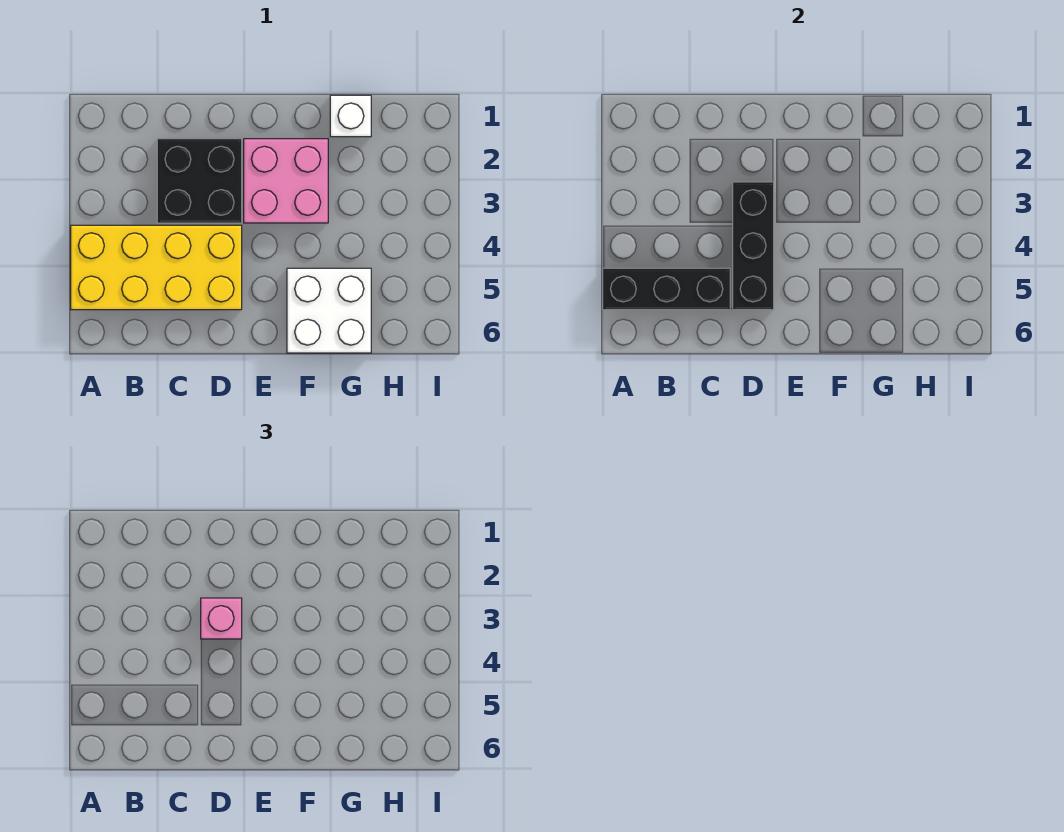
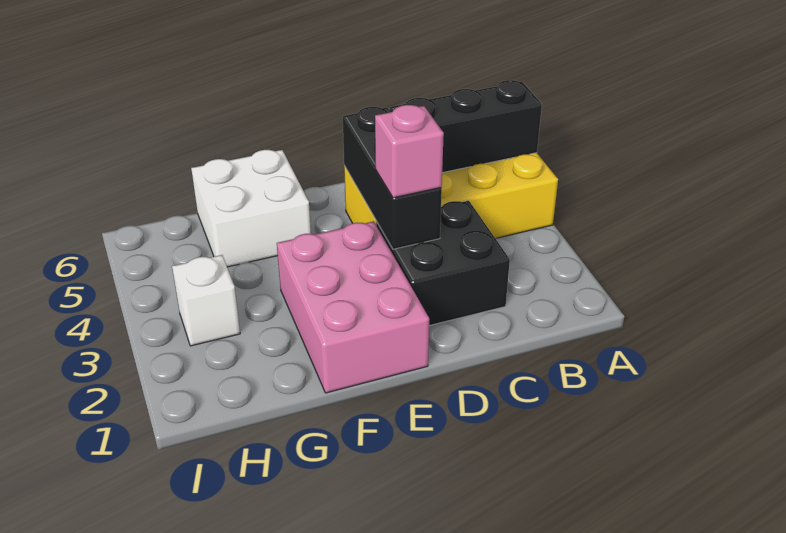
pink brick E2:F3 level 1 -> pink brick E1:F3 level 1
white brick G1 level 1 -> white brick H3 level 1

